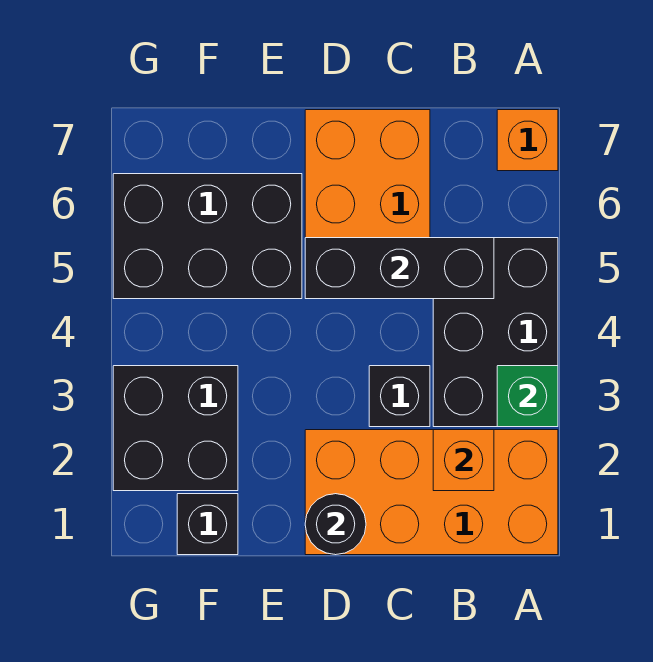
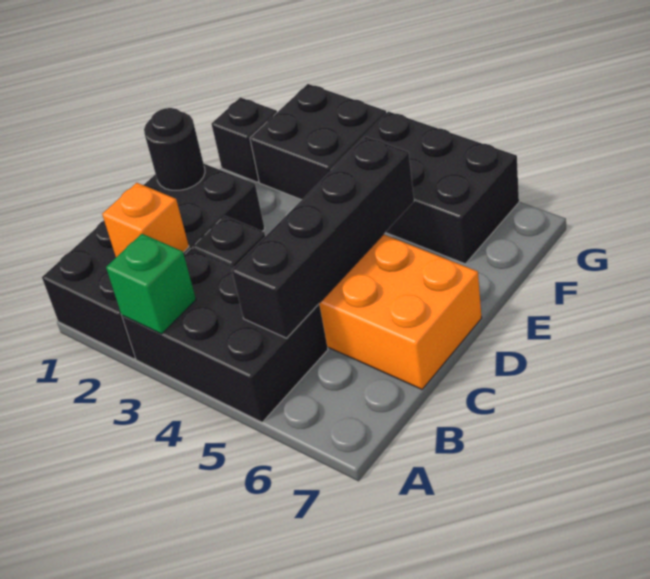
orange brick A1:D2 level 1 -> black brick A1:D2 level 1
orange brick A7 level 1 -> none
black brick B5:D5 level 2 -> black brick B5:E5 level 2
black brick E5:G6 level 1 -> black brick F4:G6 level 1

